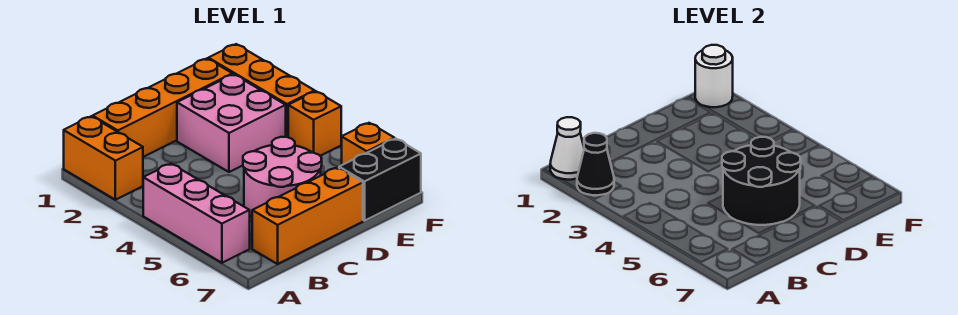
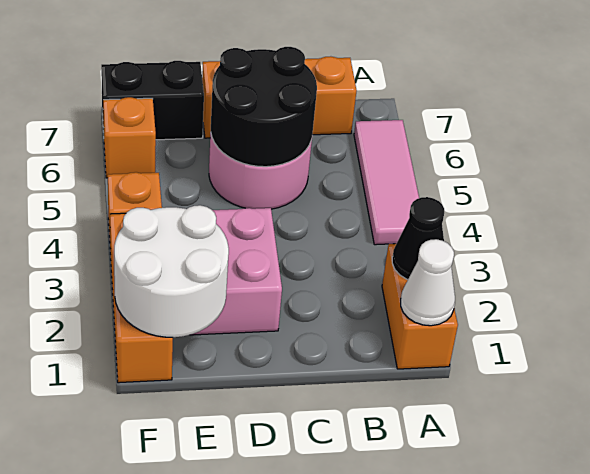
pink brick A4:A6 level 1 -> pink tile A4:A6 level 1
orange brick B1:E1 level 1 -> none
white round brick F1 level 2 -> white round brick E1:F2 level 2

